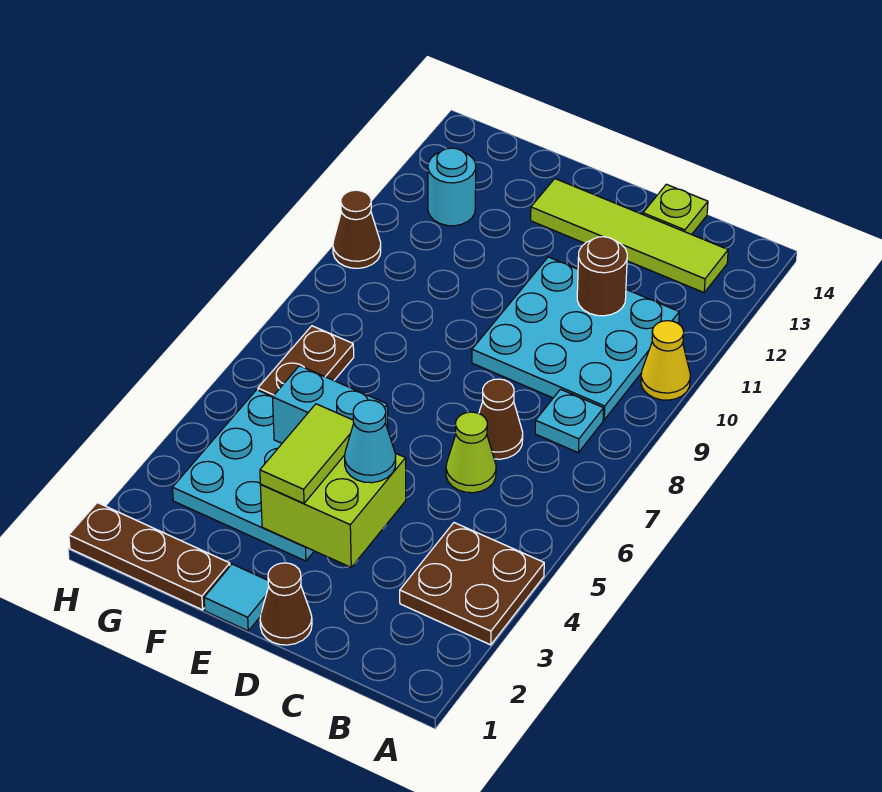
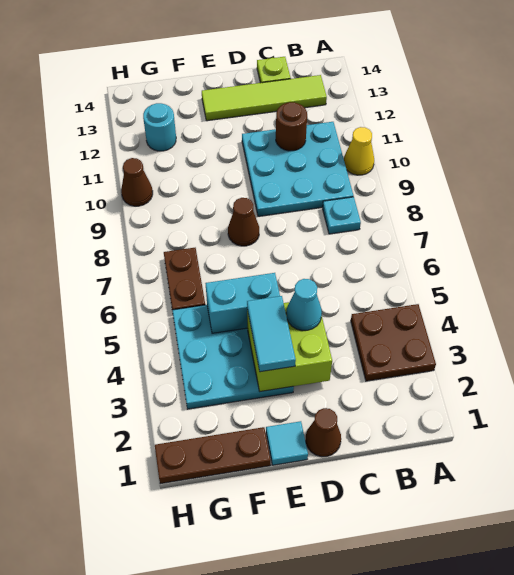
lime cone C6 level 1 -> none
brown cone C7 level 1 -> brown cone E8 level 1
lime tile E3:E4 level 3 -> cyan tile E3:E4 level 3

